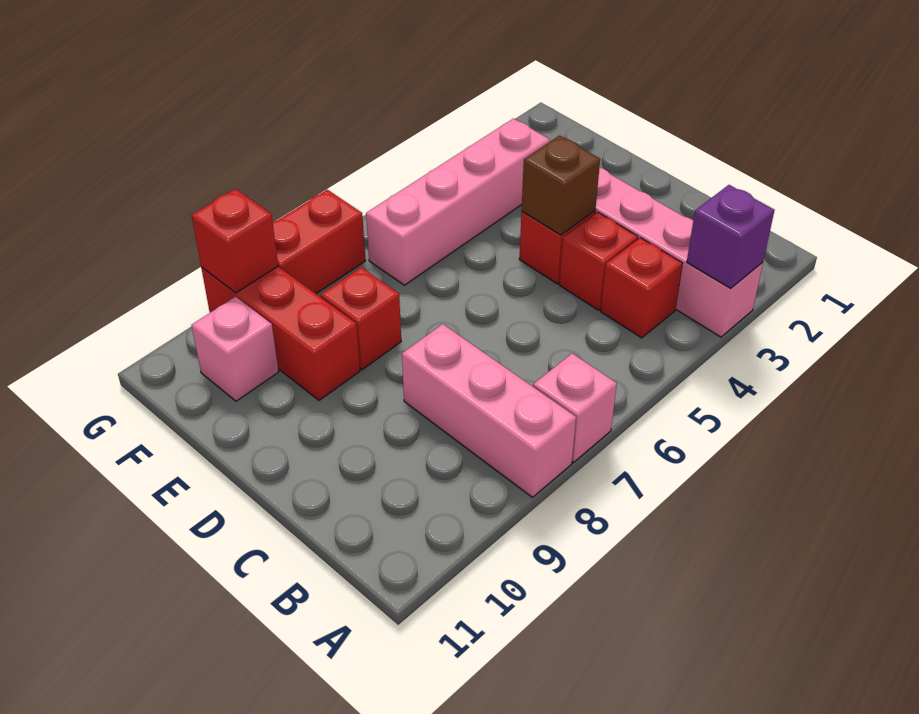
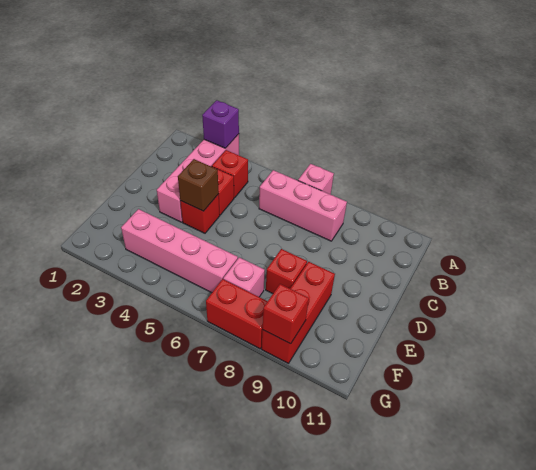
pink brick A8:C8 level 1 -> pink brick B6:B8 level 1
pink brick F10 level 1 -> pink brick F7 level 1

